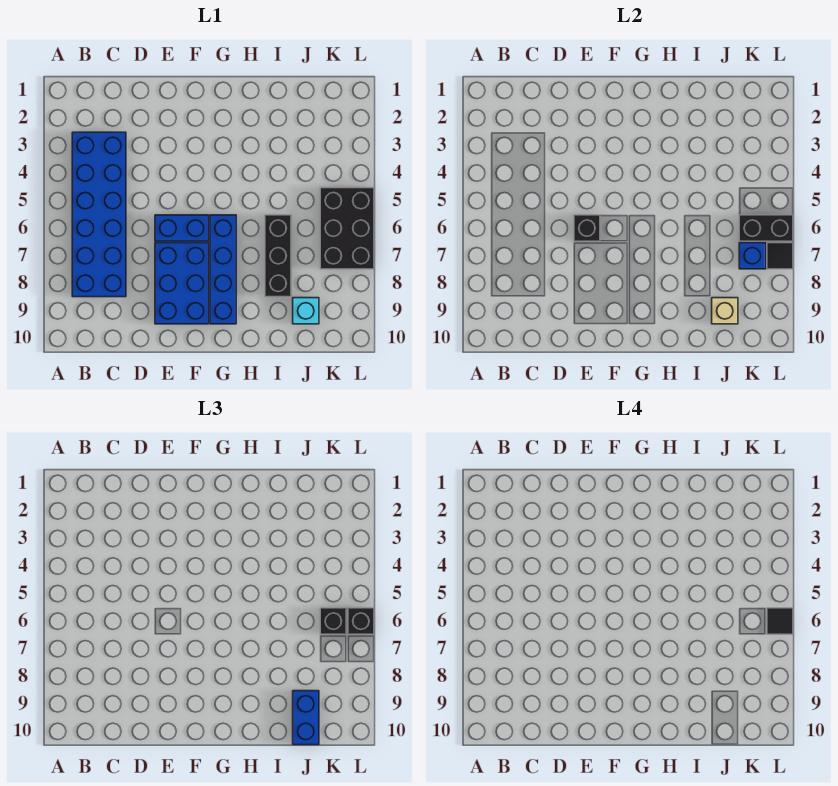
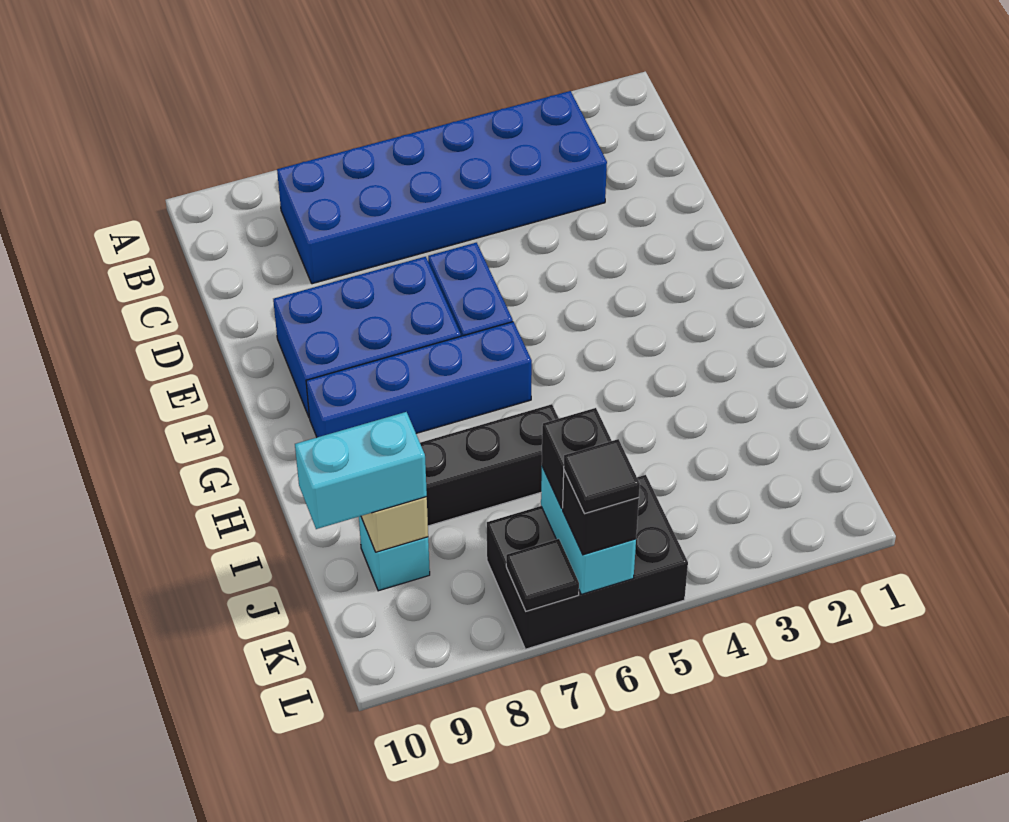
black brick E6 level 2 -> none
blue brick J9:J10 level 3 -> cyan brick J9:J10 level 3
black brick K6:L6 level 2 -> cyan brick K6:L6 level 2
blue brick K7 level 2 -> none

